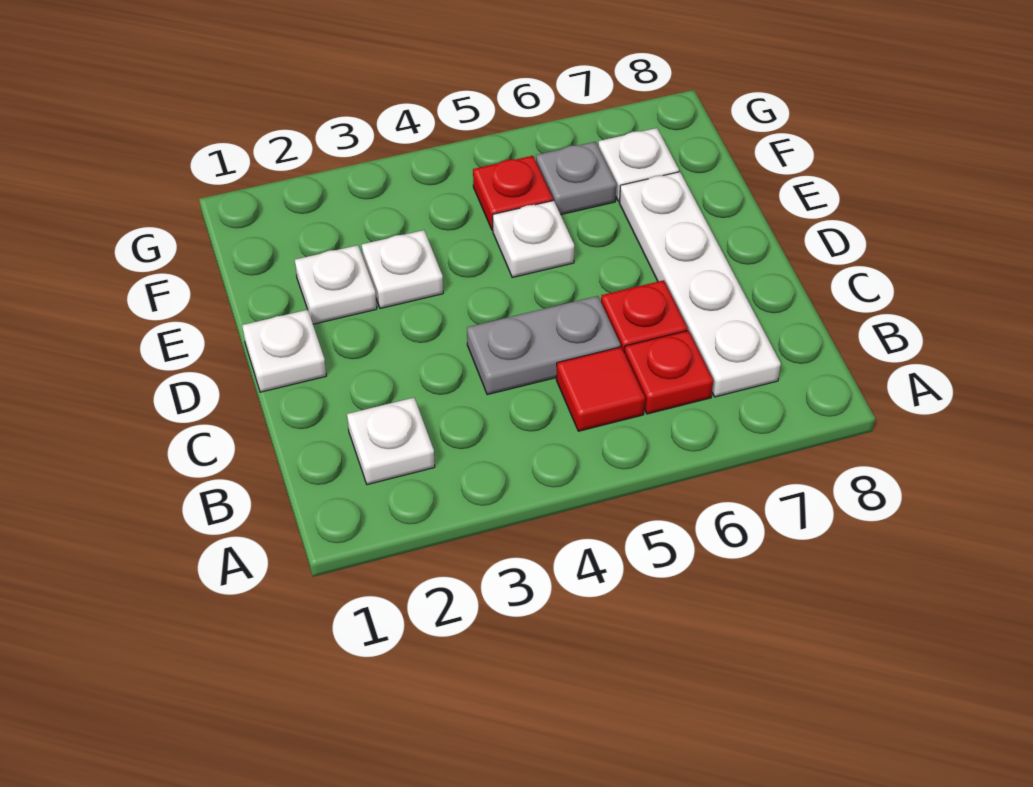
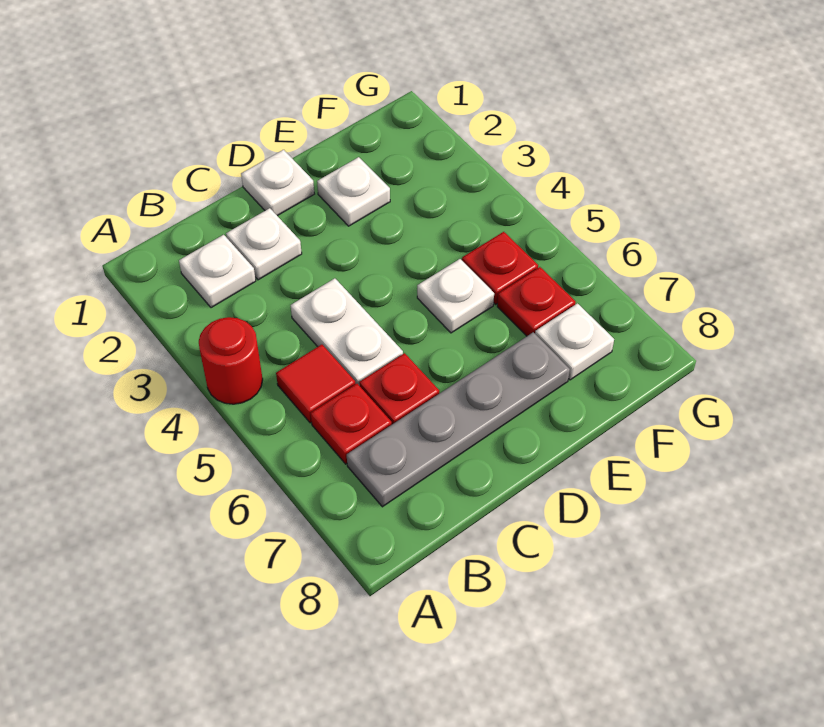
none -> red round brick A4 level 1
white plate B7:E7 level 1 -> grey plate B7:E7 level 1
grey plate C4:C5 level 1 -> white plate C4:C5 level 1
white plate E3 level 1 -> white plate C2 level 1
grey plate F6 level 1 -> red plate F6 level 1

